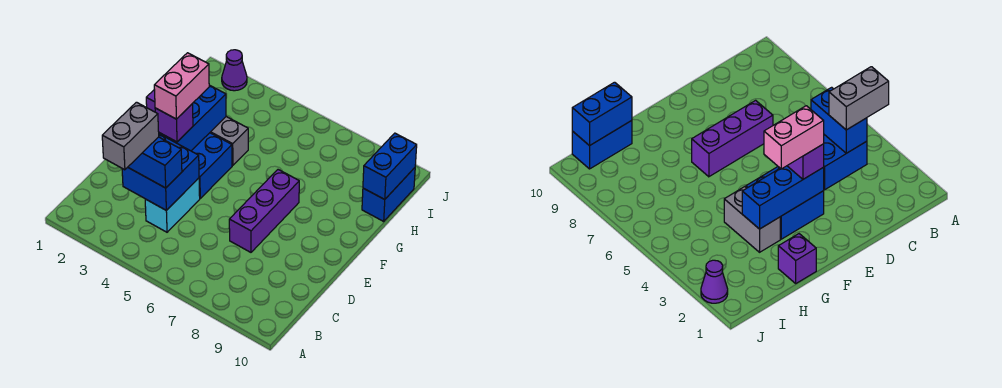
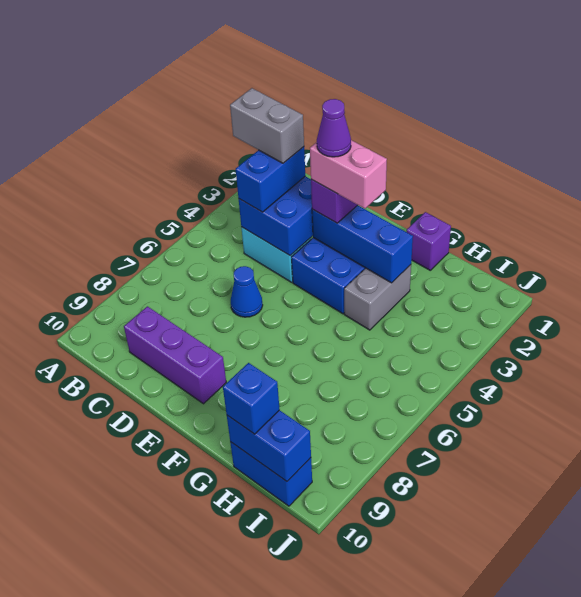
none -> blue cone D6 level 1
purple brick D7:F7 level 1 -> purple brick C9:E9 level 1
none -> blue brick H10 level 3
purple cone J2 level 1 -> purple cone E3 level 5

